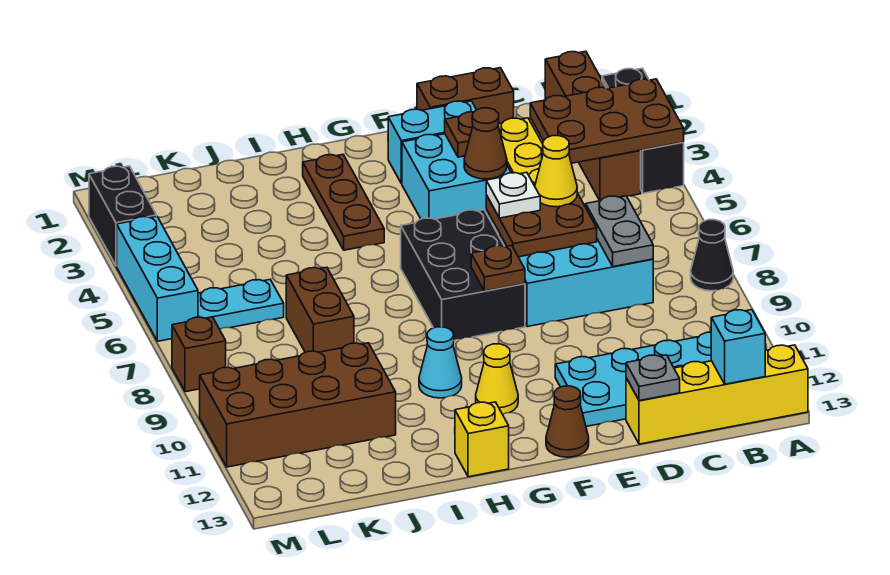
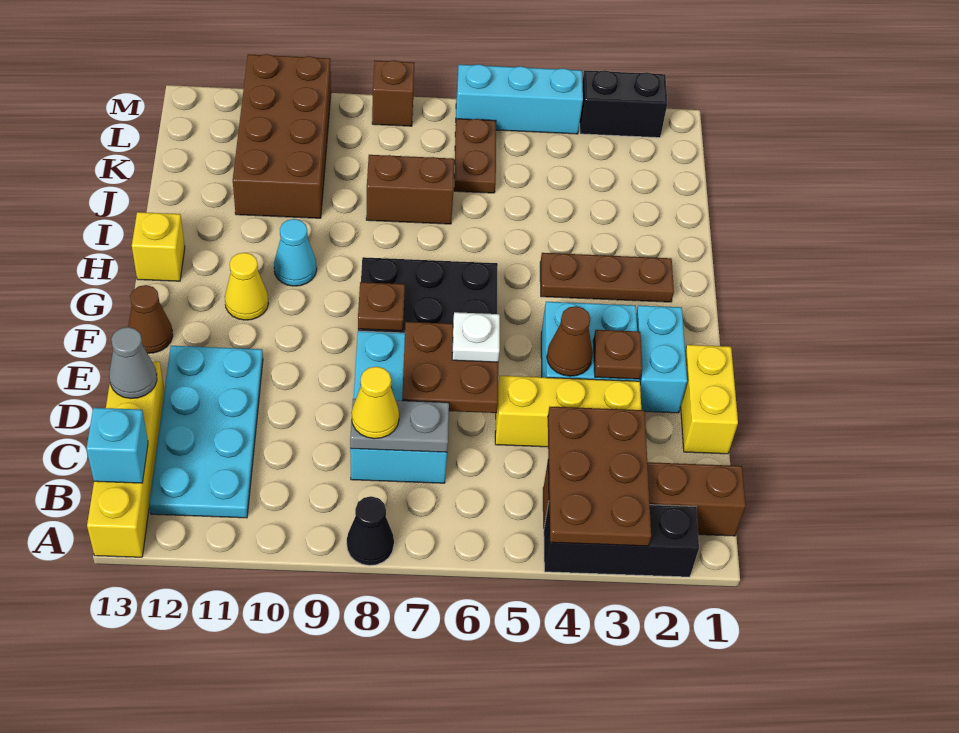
brown brick D1:E1 level 1 -> yellow brick D1:E1 level 1
yellow cone D6 level 3 -> yellow cone C8 level 3
grey plate D13 level 2 -> grey cone D13 level 2
cyan plate K6:L6 level 1 -> brown plate K6:L6 level 1

